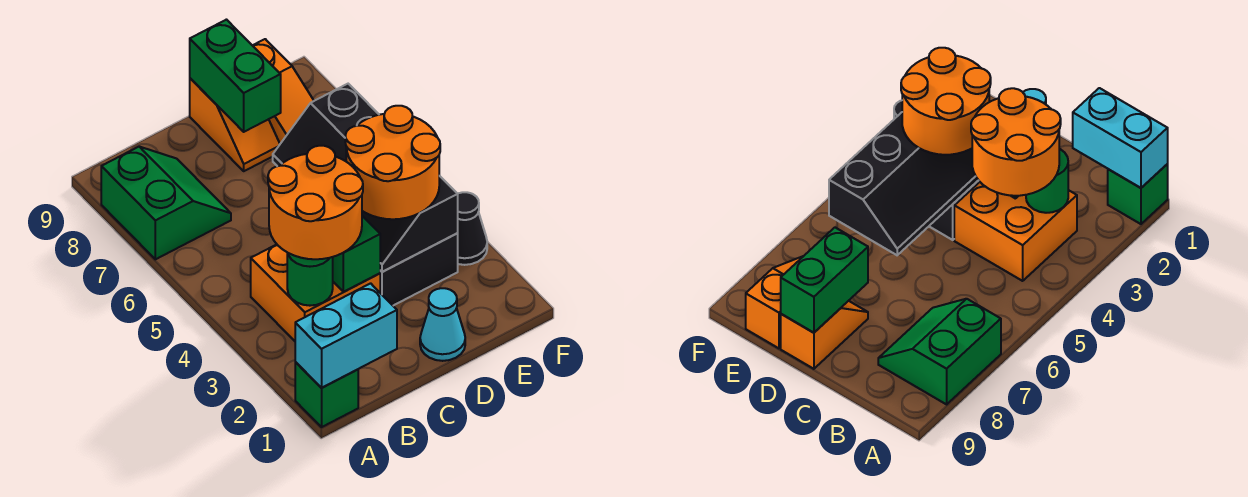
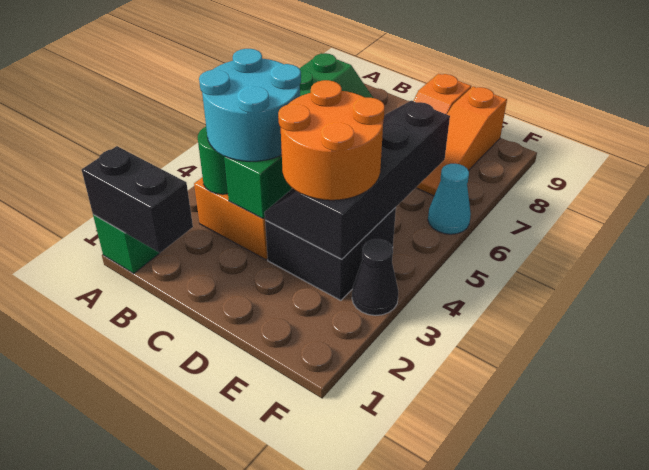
cyan brick A1:B1 level 2 -> black brick A1:B1 level 2
orange round brick B3:C4 level 3 -> cyan round brick B3:C4 level 3
cyan cone D1 level 1 -> cyan cone F6 level 1
green brick D8:D9 level 2 -> none

